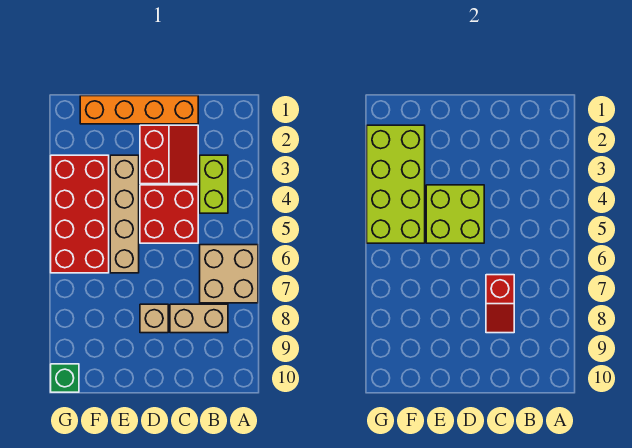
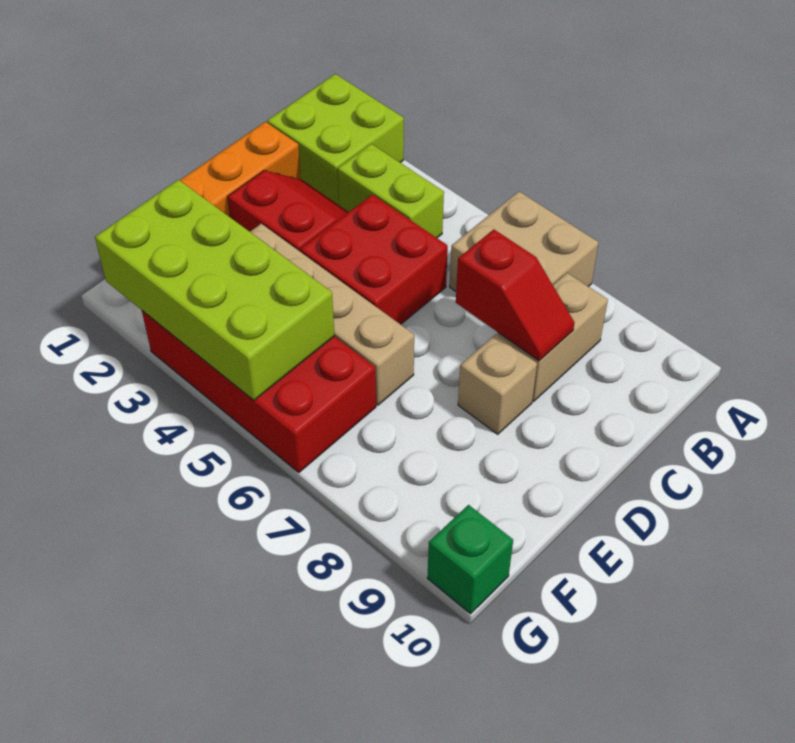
lime brick D4:E5 level 2 -> lime brick A1:B2 level 1

